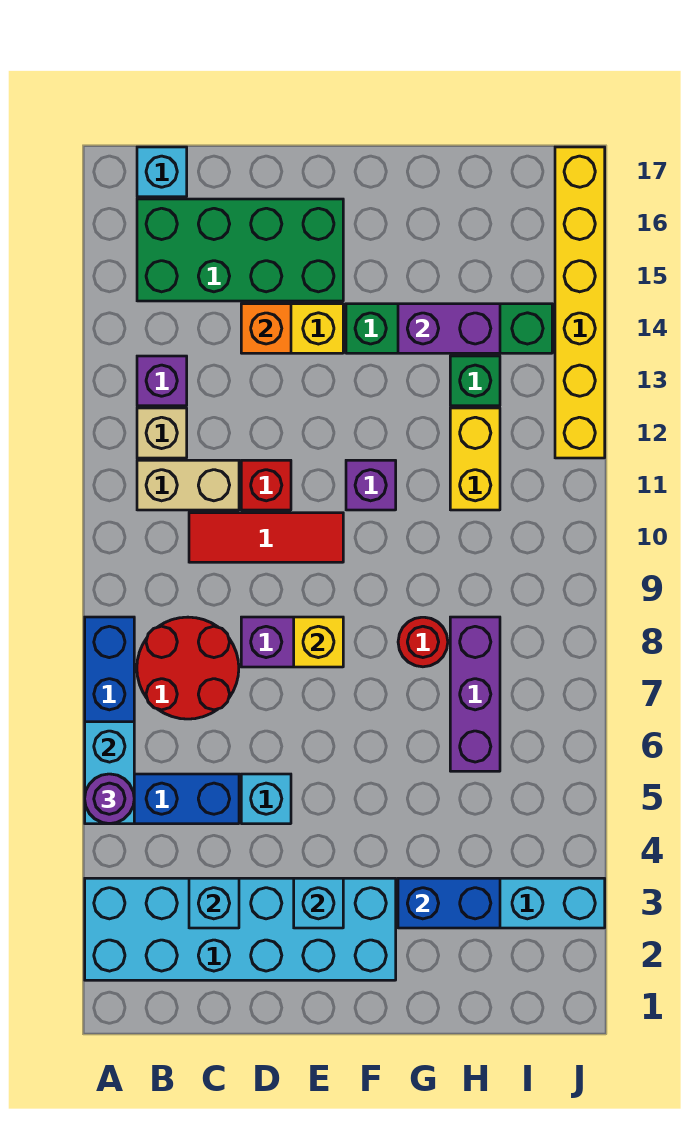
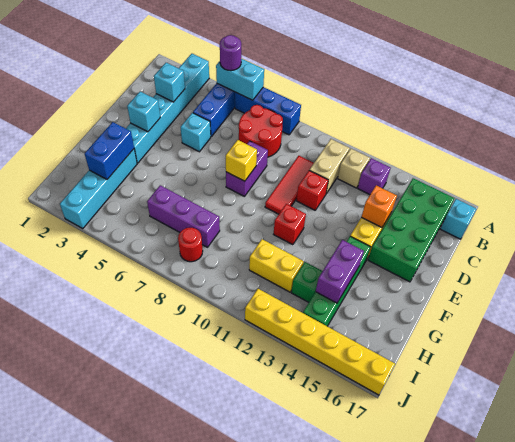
cyan brick A2:F3 level 1 -> cyan brick A3:F3 level 1
purple brick F11 level 1 -> red brick F11 level 1
red round brick G8 level 1 -> red round brick I8 level 1

